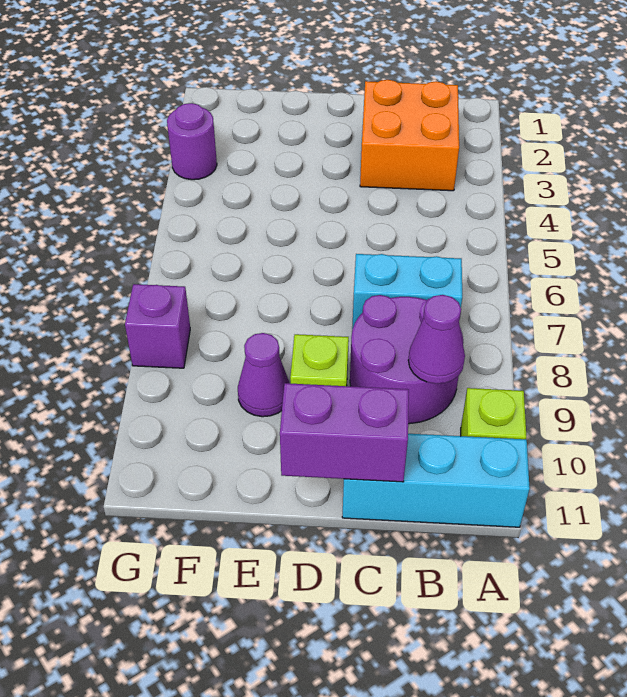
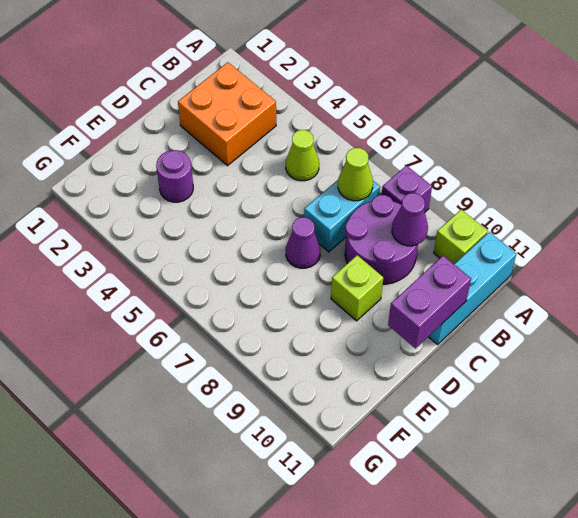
none -> lime cone B5 level 1
none -> lime cone B7 level 2
purple cone E9 level 1 -> purple cone D7 level 1
purple round brick G3 level 1 -> purple round brick E3 level 1
purple brick G8 level 1 -> purple brick A8 level 1

